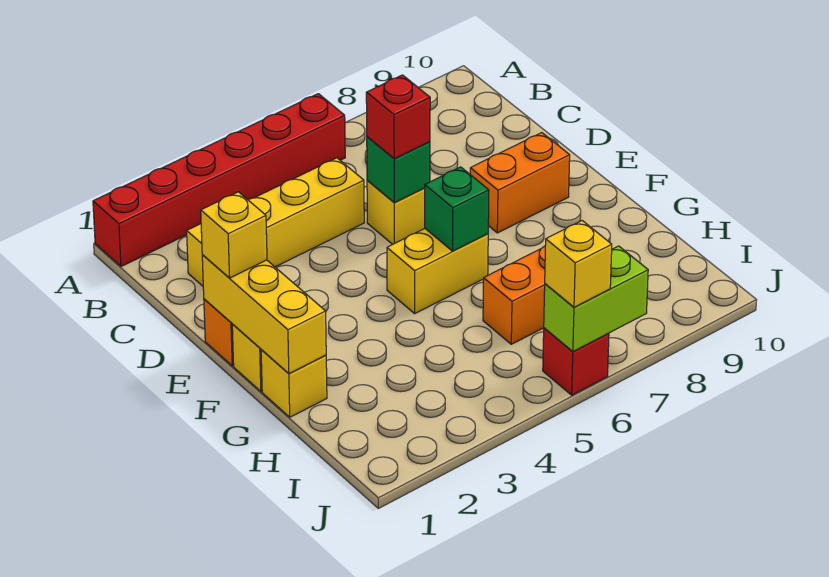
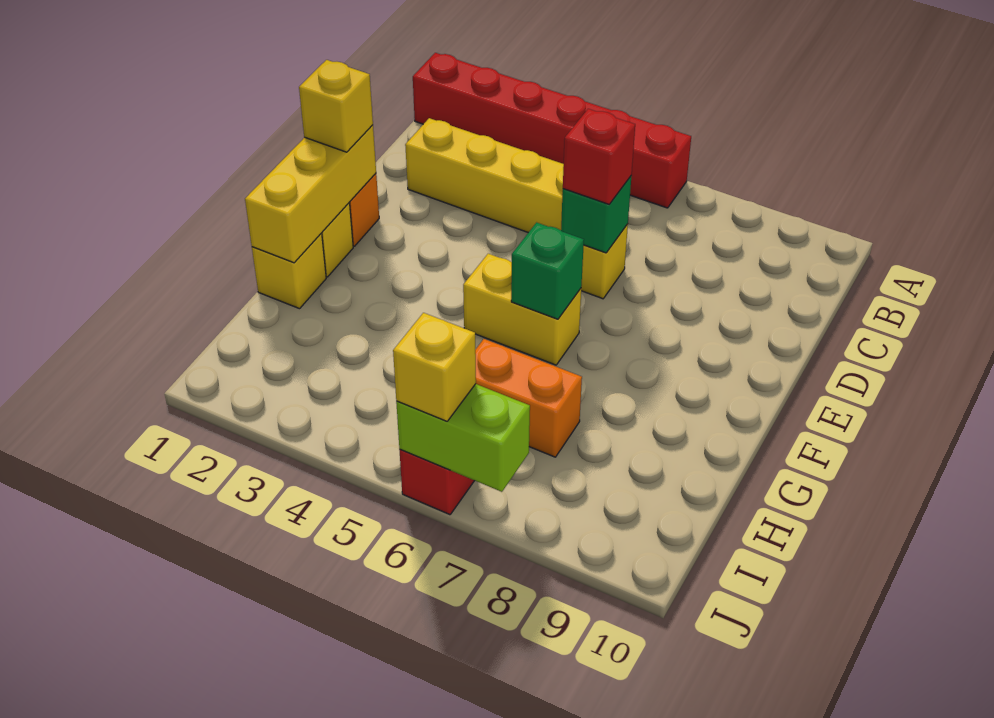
orange brick E8:E9 level 1 -> none

